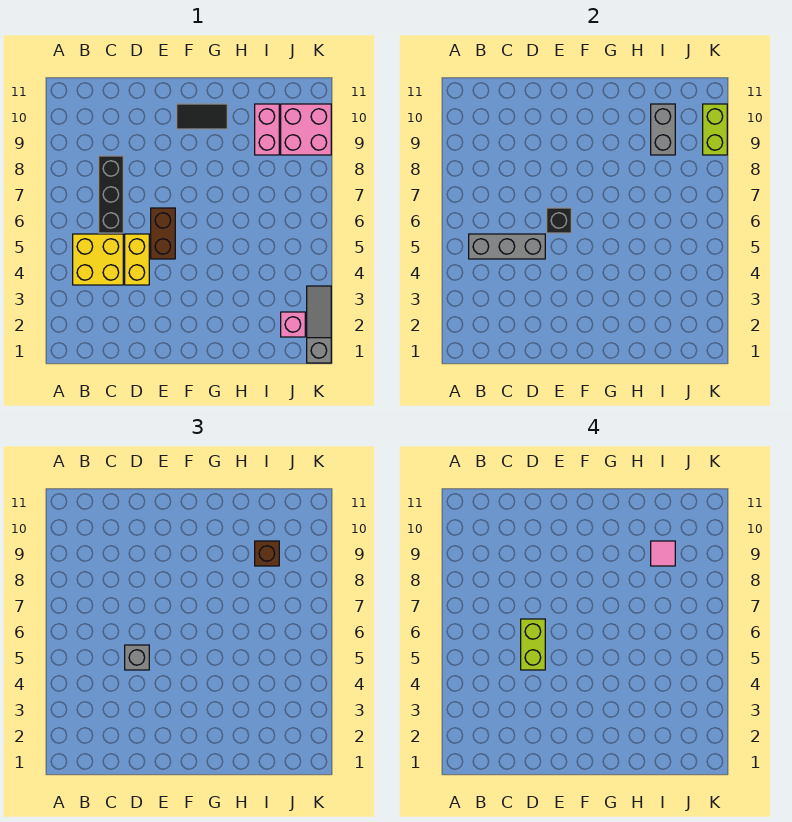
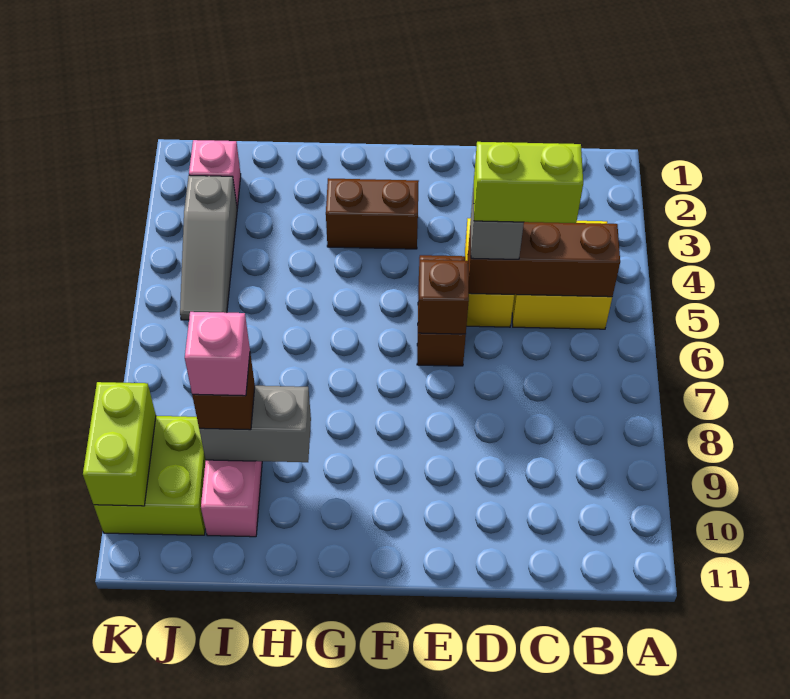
grey brick B5:D5 level 2 -> brown brick B5:D5 level 2
black brick C6:C8 level 1 -> none
lime brick D5:D6 level 4 -> lime brick C5:D5 level 4
black brick E6 level 2 -> brown brick E6 level 2
none -> brown brick F3:G3 level 1
black tile F10:G10 level 1 -> none
grey brick I9:I10 level 2 -> grey brick H9:I9 level 2
pink tile I9 level 4 -> pink brick I9 level 4
pink brick J9:K10 level 1 -> lime brick J9:K10 level 1
grey slope K1:K3 level 1 top 1 -> grey slope J3:J5 level 1 top 3

